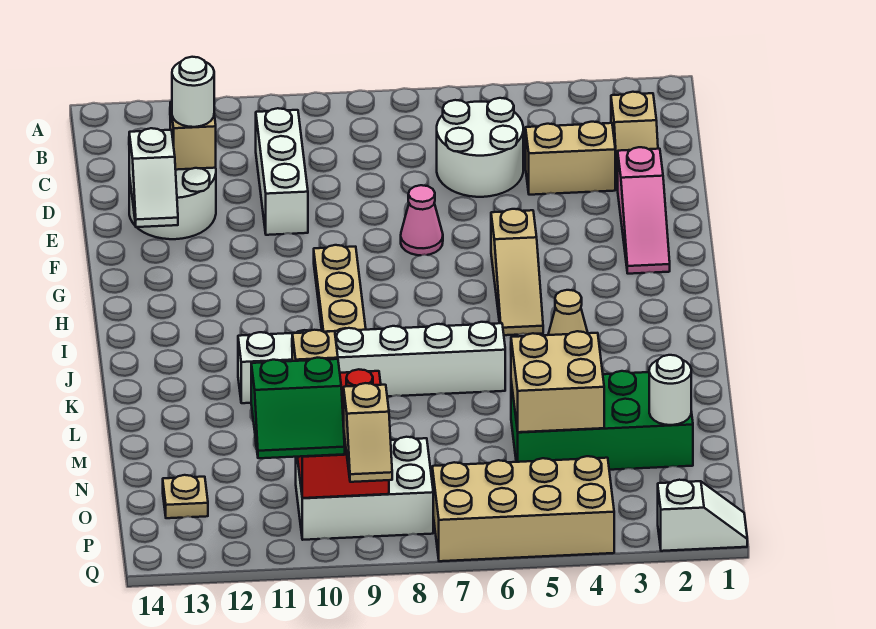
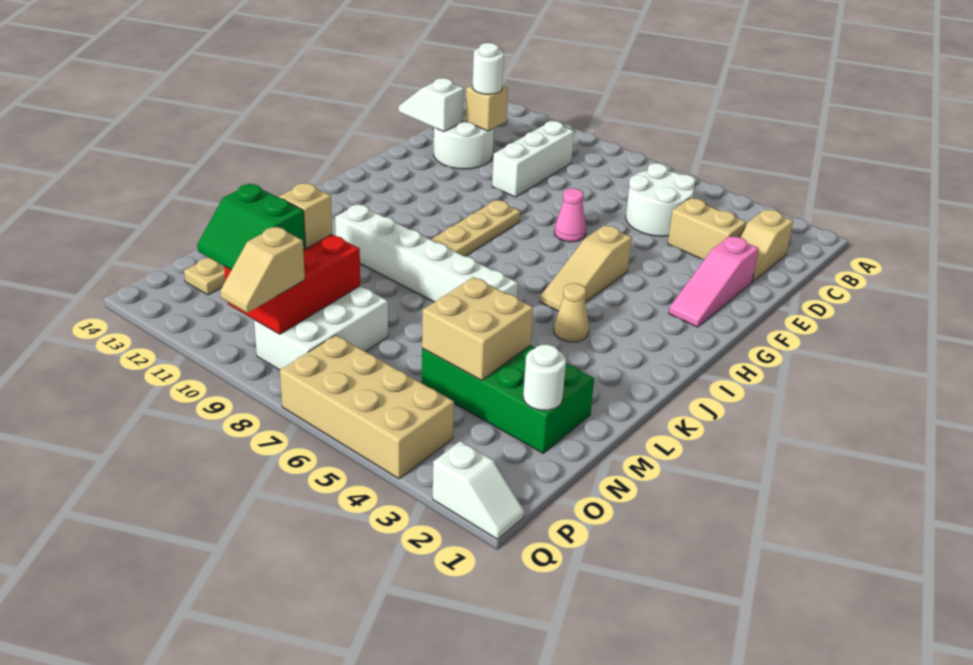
white slope E13:F13 level 2 top E -> white slope E13:E14 level 2 top 13
white brick O8:P10 level 1 -> white brick N8:P9 level 1

